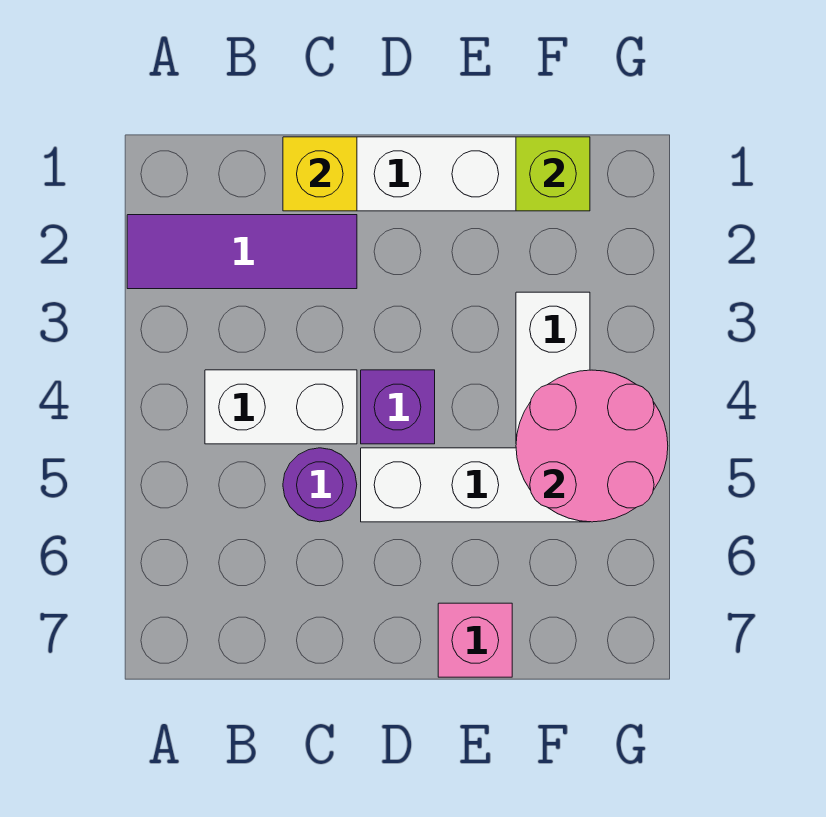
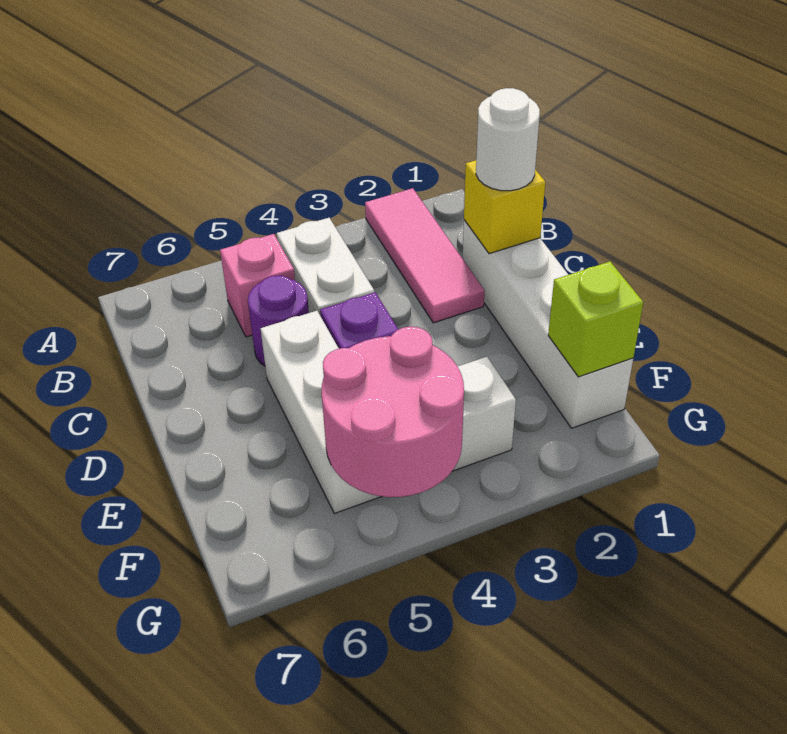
purple tile A2:C2 level 1 -> pink tile A2:C2 level 1
none -> white round brick C1 level 3
pink brick E7 level 1 -> pink brick B5 level 1

